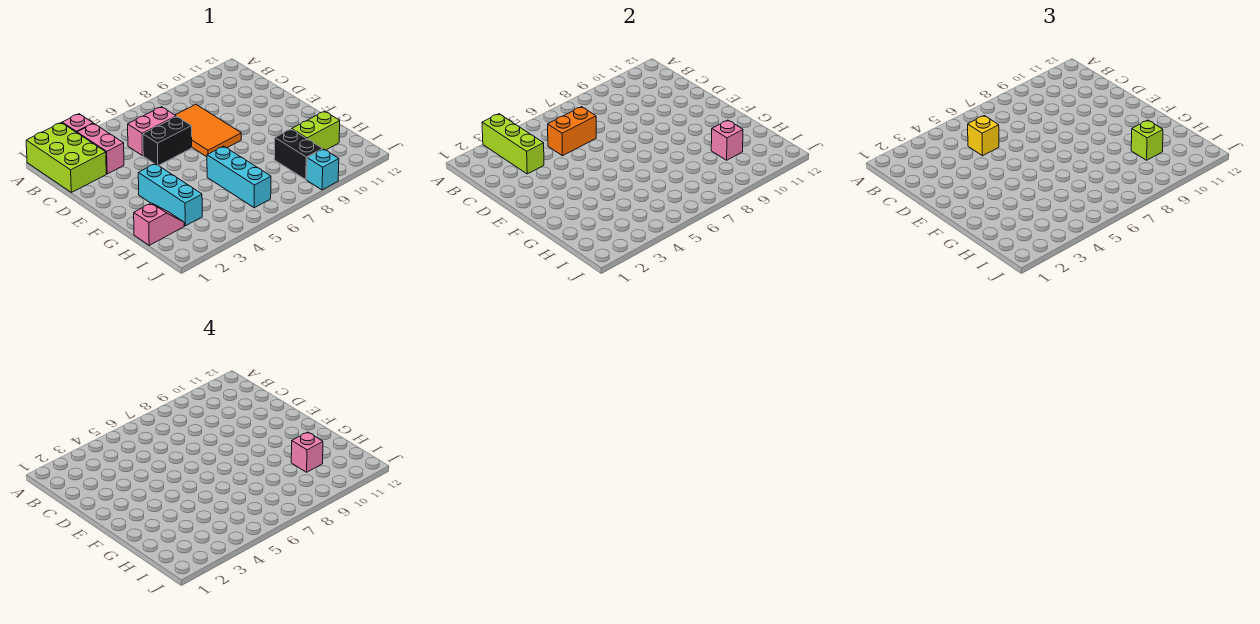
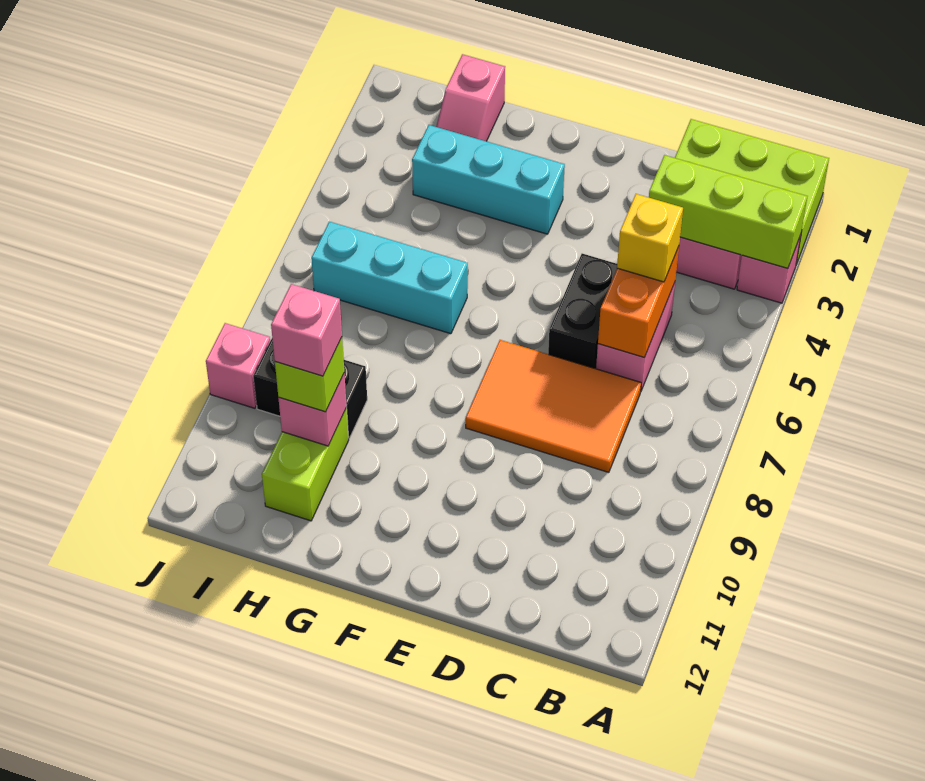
cyan brick J9 level 1 -> pink brick J9 level 1

